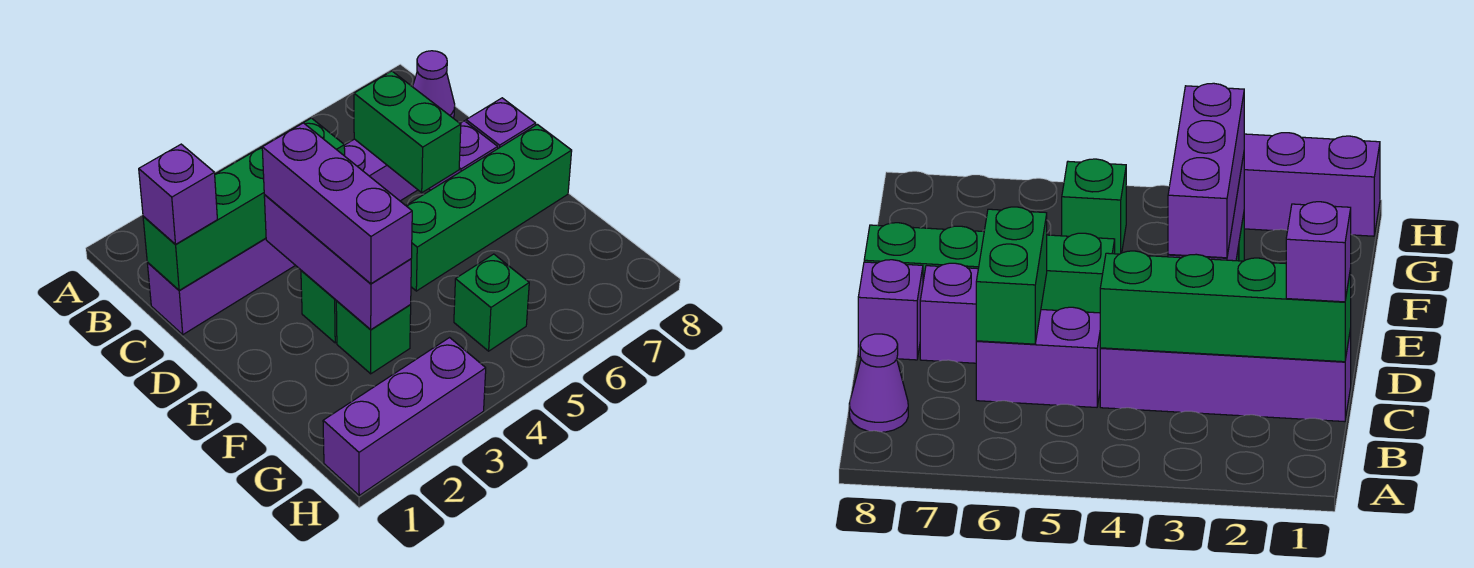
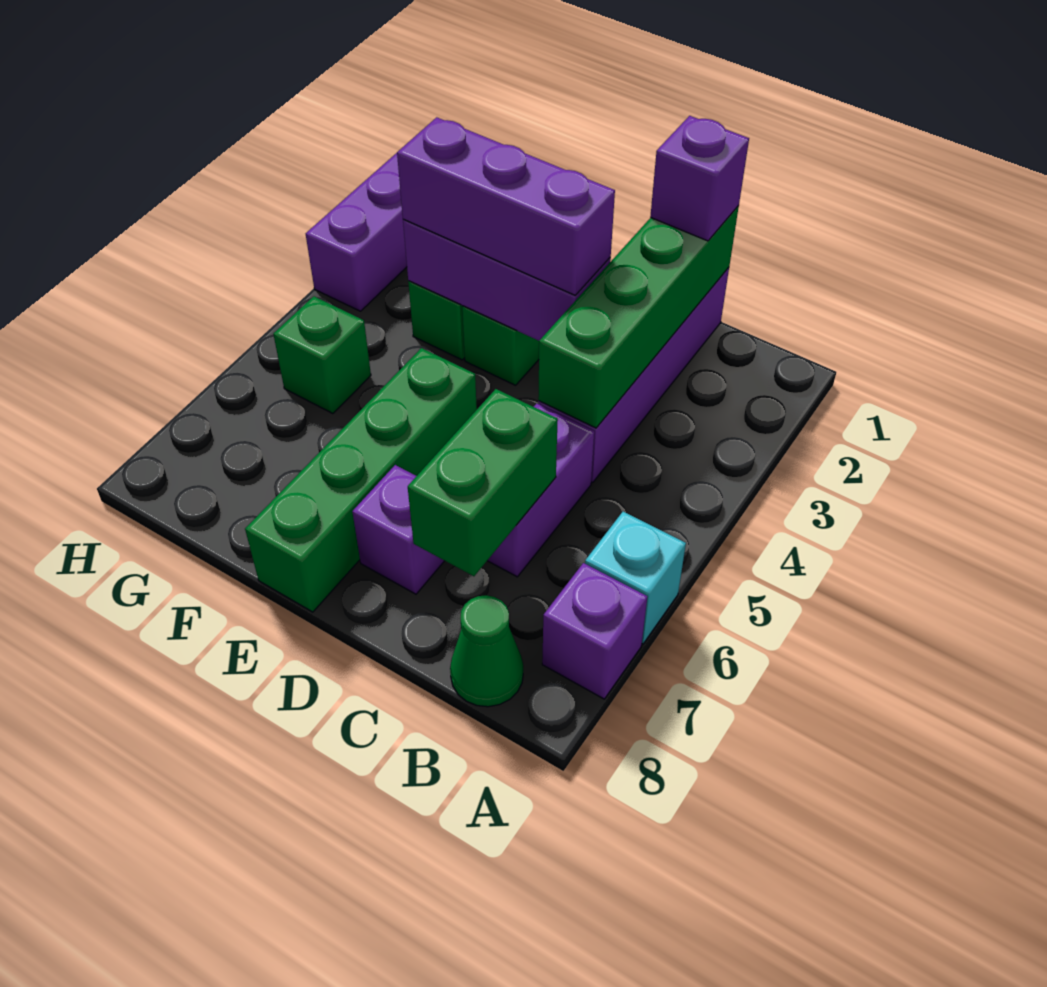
none -> cyan brick A6 level 1
purple cone B8 level 1 -> green cone B8 level 1
green brick C6:D6 level 2 -> green brick C6:C7 level 2
purple brick D8 level 1 -> purple brick A7 level 1

